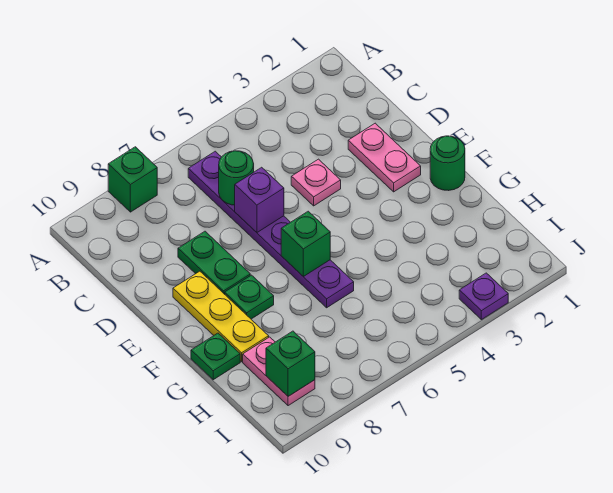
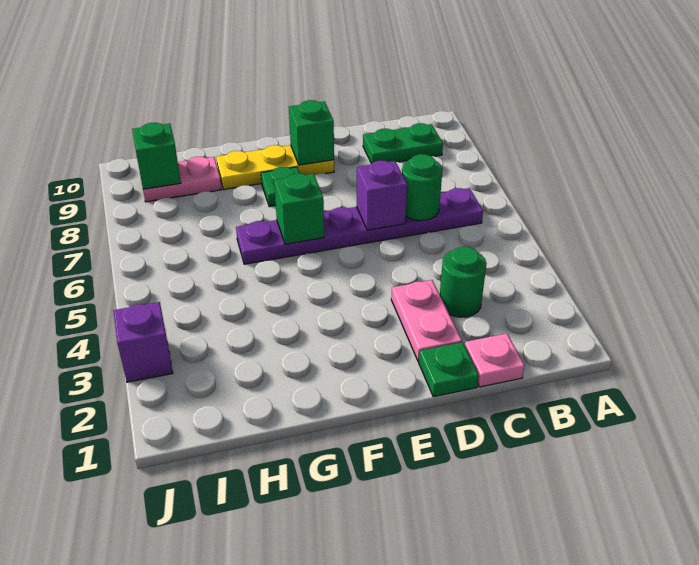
green brick A8 level 1 -> green brick E9 level 2
pink plate D2:E2 level 1 -> pink plate D2:D3 level 1
pink plate D4 level 1 -> pink plate C1 level 1
green plate D8:E8 level 1 -> green plate B9:C9 level 1
green round brick F1 level 1 -> green round brick C3 level 1
green plate G10 level 1 -> green plate D1 level 1
purple plate J3 level 1 -> purple brick J3 level 1

